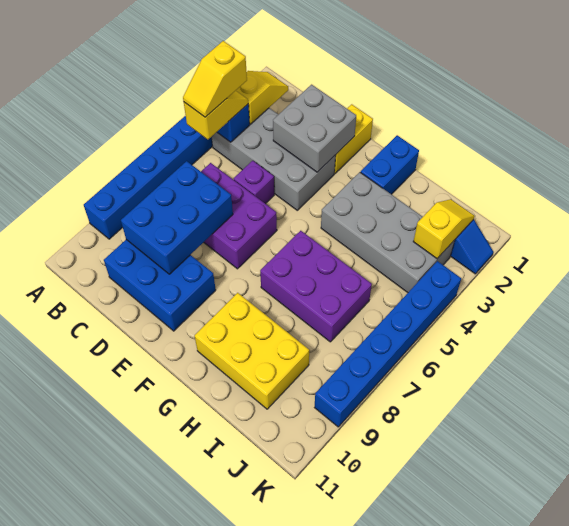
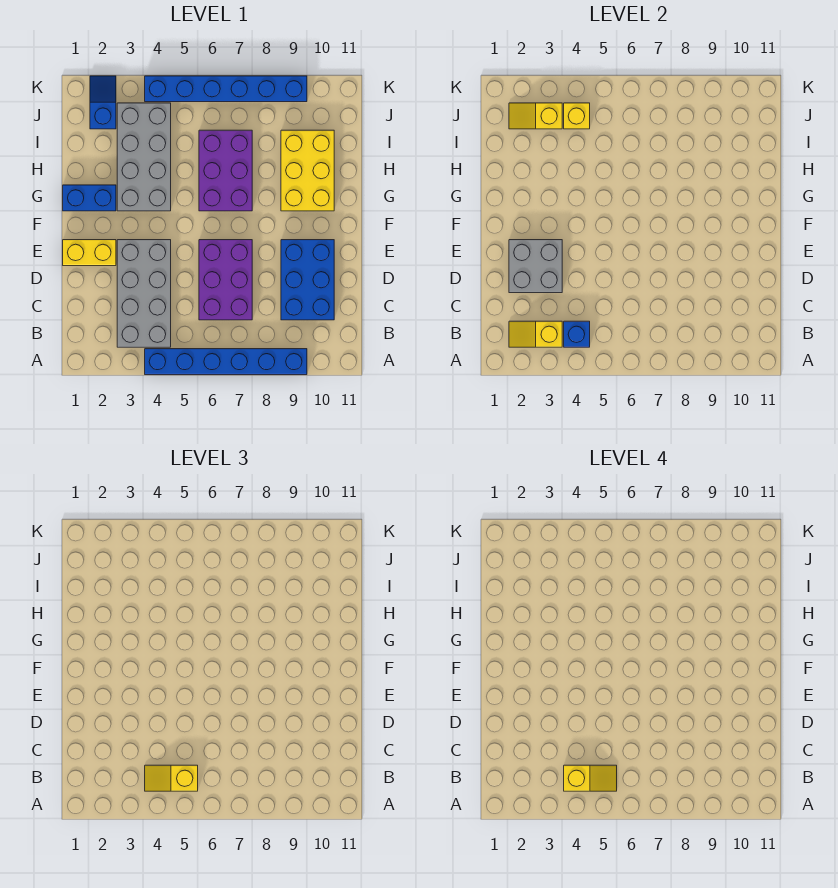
blue brick C7:D9 level 2 -> none
purple brick D5 level 1 -> none
none -> yellow brick J4 level 2

